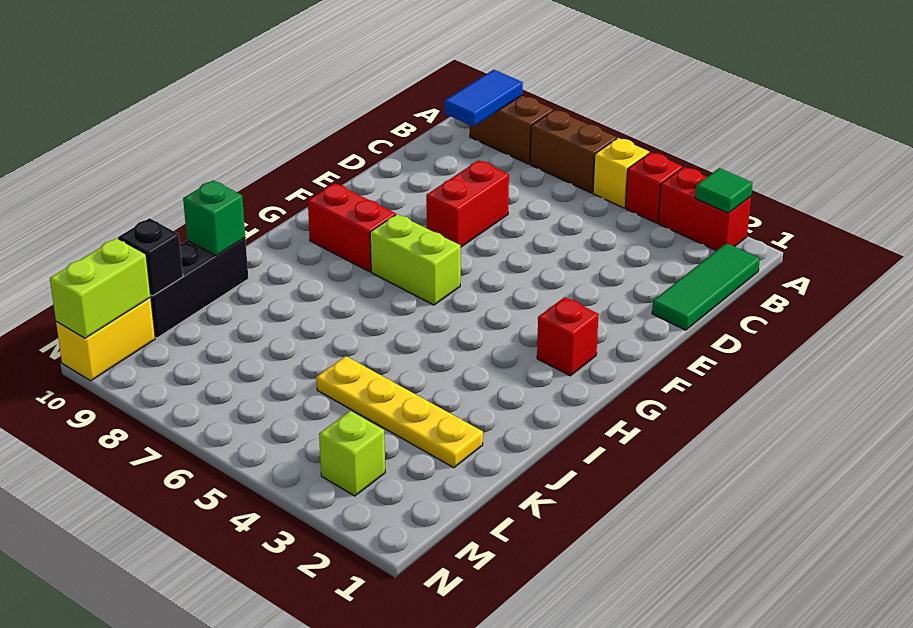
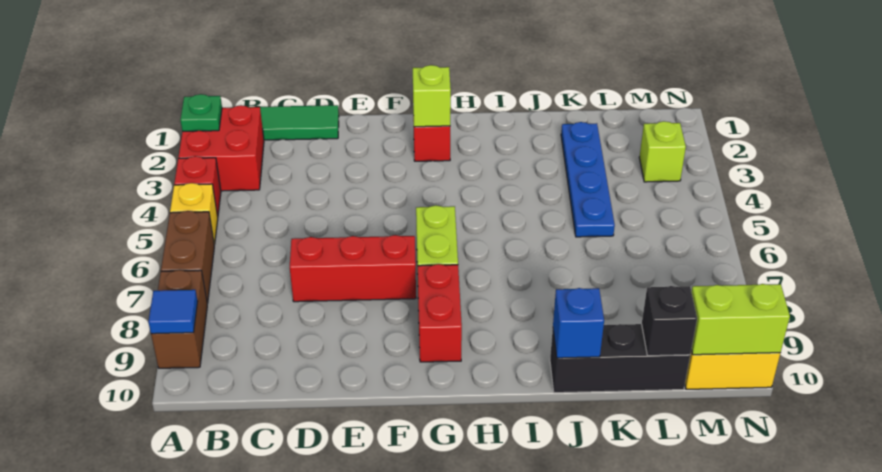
red brick A2:A3 level 1 -> red brick A2:B3 level 1
green tile A2 level 2 -> green plate A2 level 2
blue tile A9:B9 level 2 -> blue tile A9 level 2
red brick D7:E7 level 1 -> red brick D7:F7 level 1
none -> lime brick G2 level 2
green brick J10 level 2 -> blue brick J10 level 2
yellow plate K2:K5 level 1 -> blue plate K2:K5 level 1

